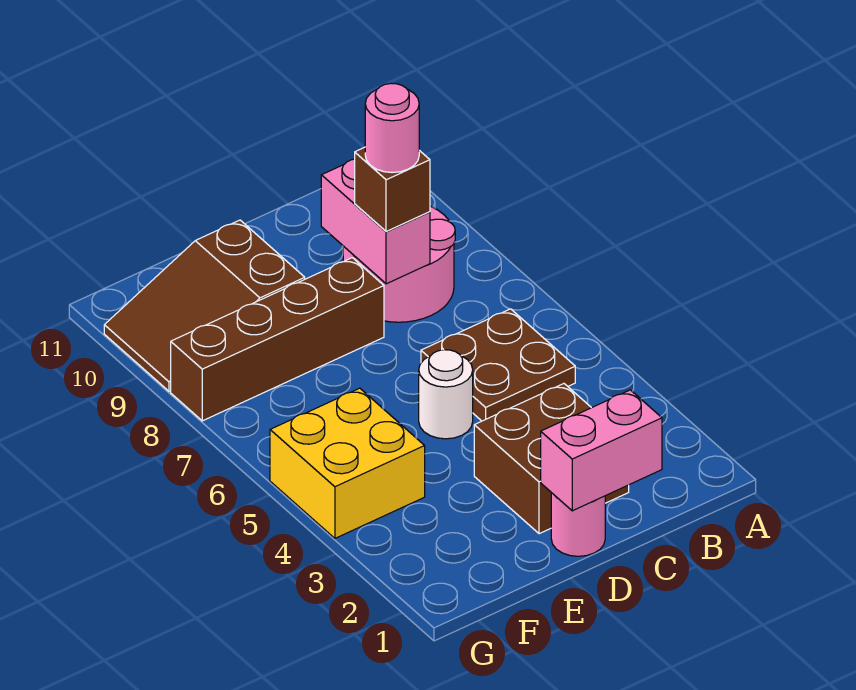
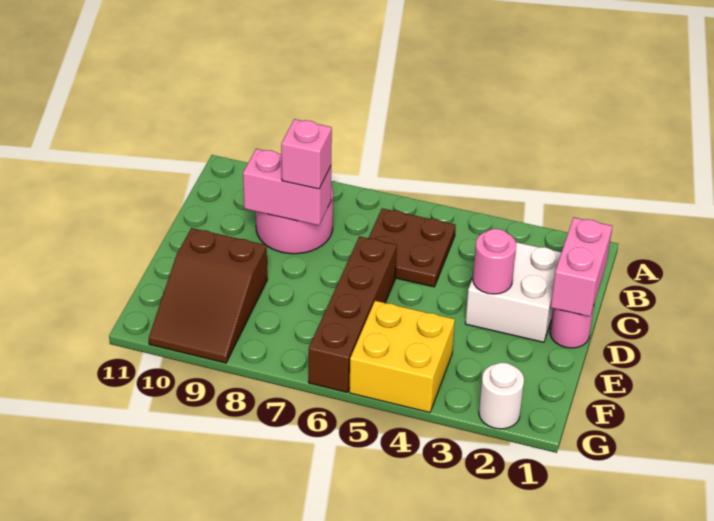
brown brick C2:D3 level 1 -> white brick C2:D3 level 1
brown brick C8 level 3 -> pink brick C8 level 3
pink round brick C8 level 4 -> pink round brick D3 level 2
white round brick D5 level 1 -> white round brick G2 level 1
brown brick D8:G8 level 1 -> brown brick D6:G6 level 1

